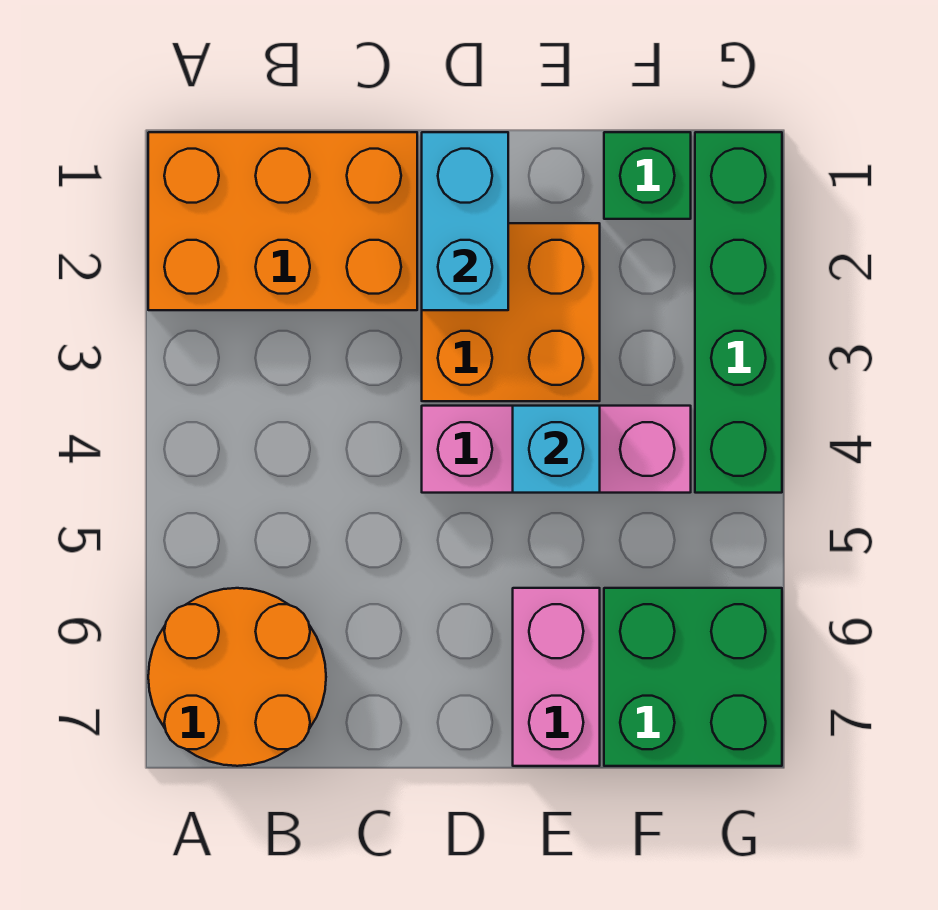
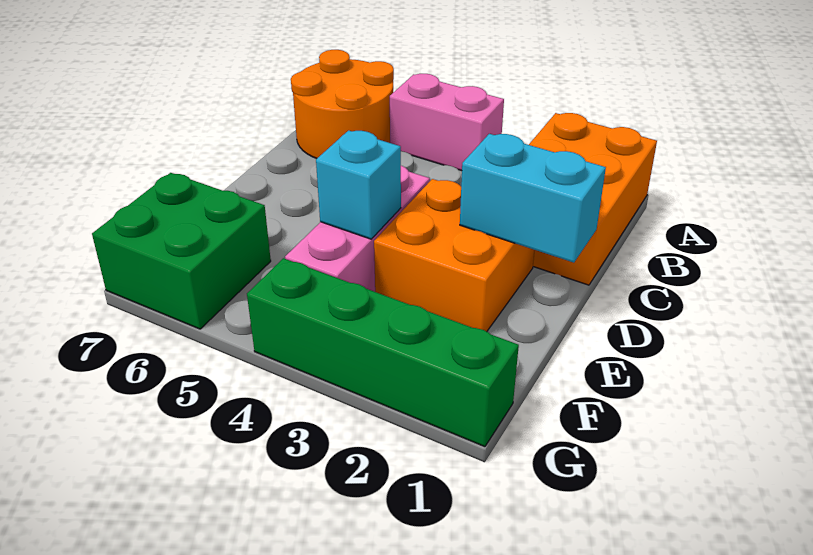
pink brick E6:E7 level 1 -> pink brick A4:A5 level 1
green brick F1 level 1 -> none

